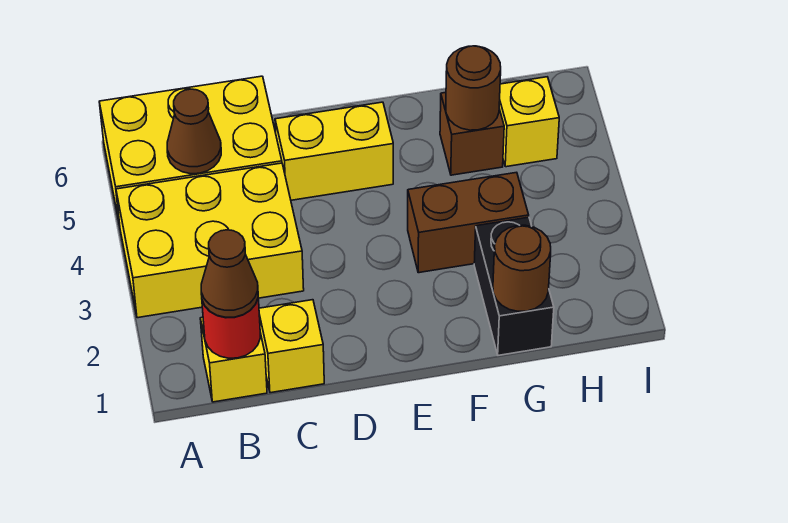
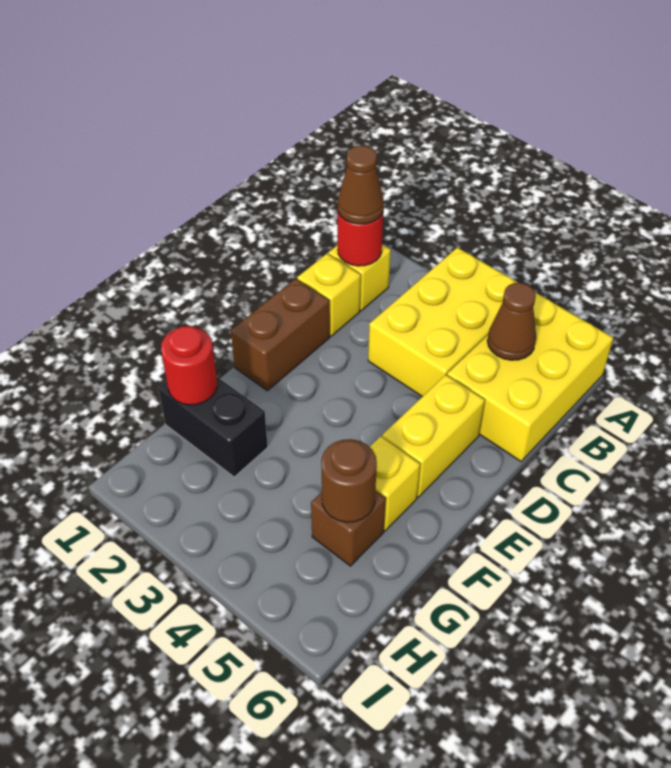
brown brick F3:G3 level 1 -> brown brick D1:E1 level 1
brown round brick G1 level 2 -> red round brick G1 level 2
yellow brick H5 level 1 -> yellow brick F5 level 1

